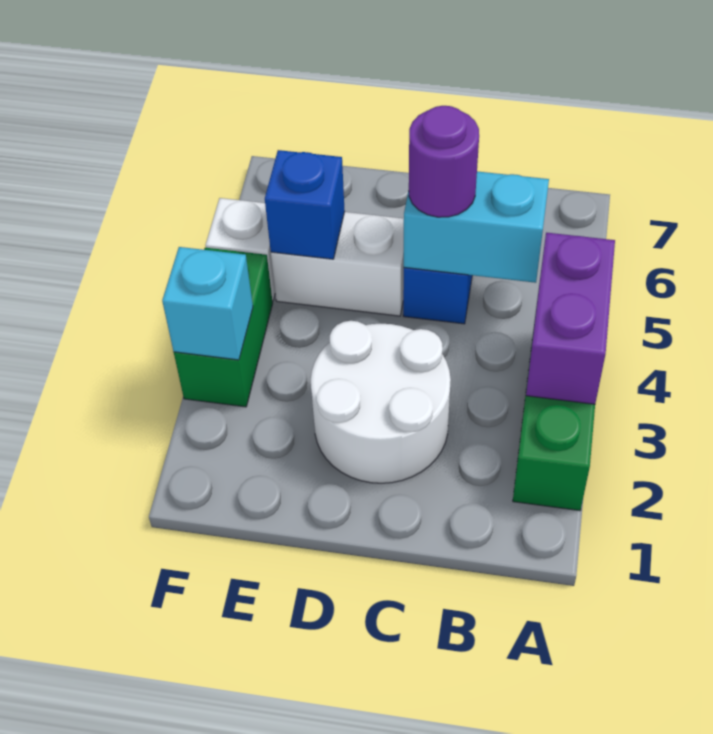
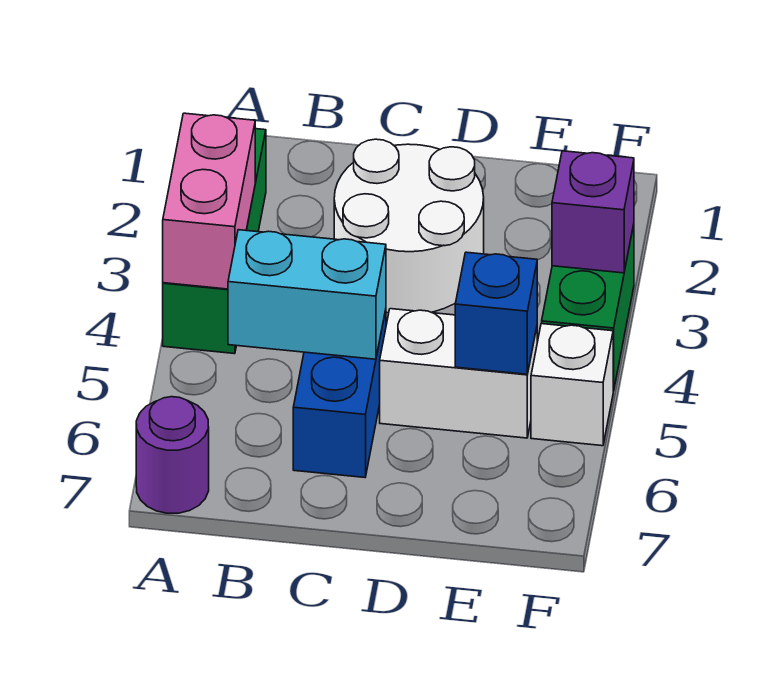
purple brick A3:A4 level 2 -> pink brick A3:A4 level 2
purple round brick C5 level 3 -> purple round brick A7 level 1
cyan brick F3 level 2 -> purple brick F3 level 2

